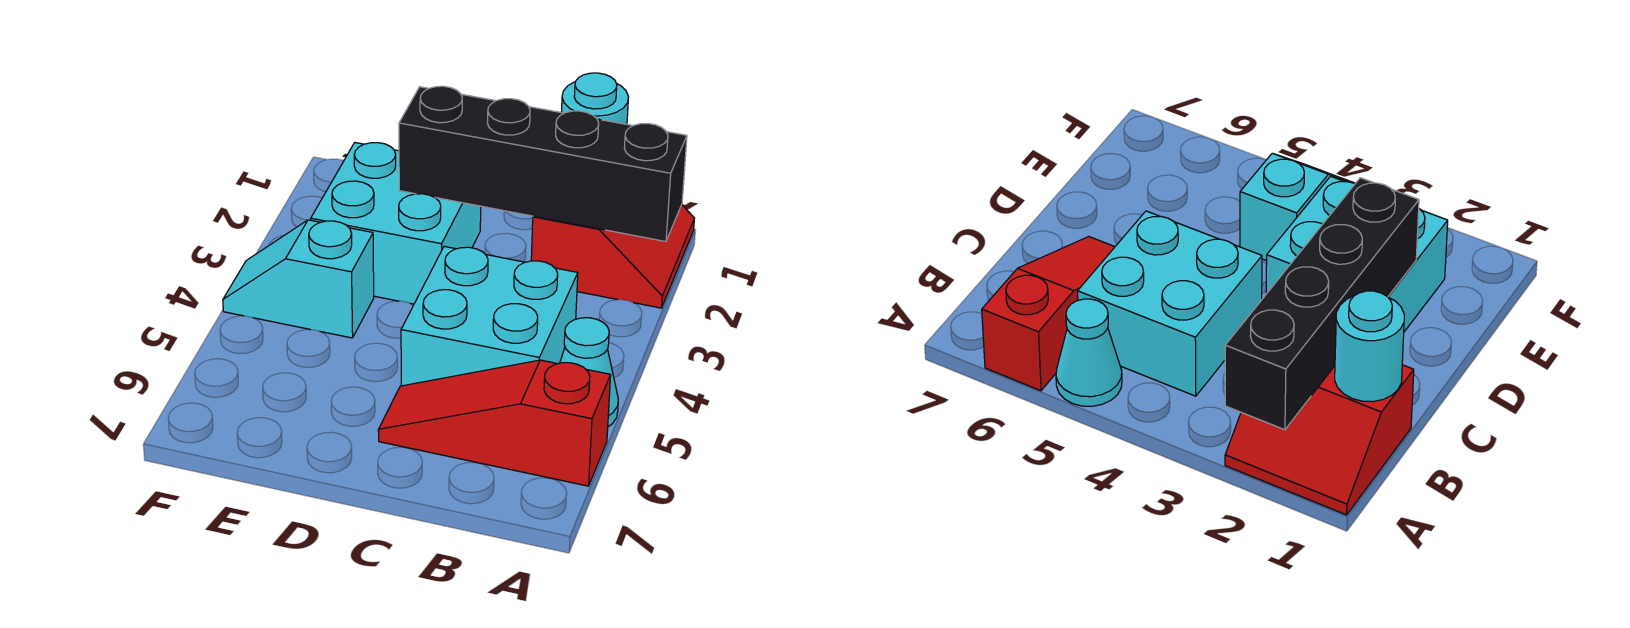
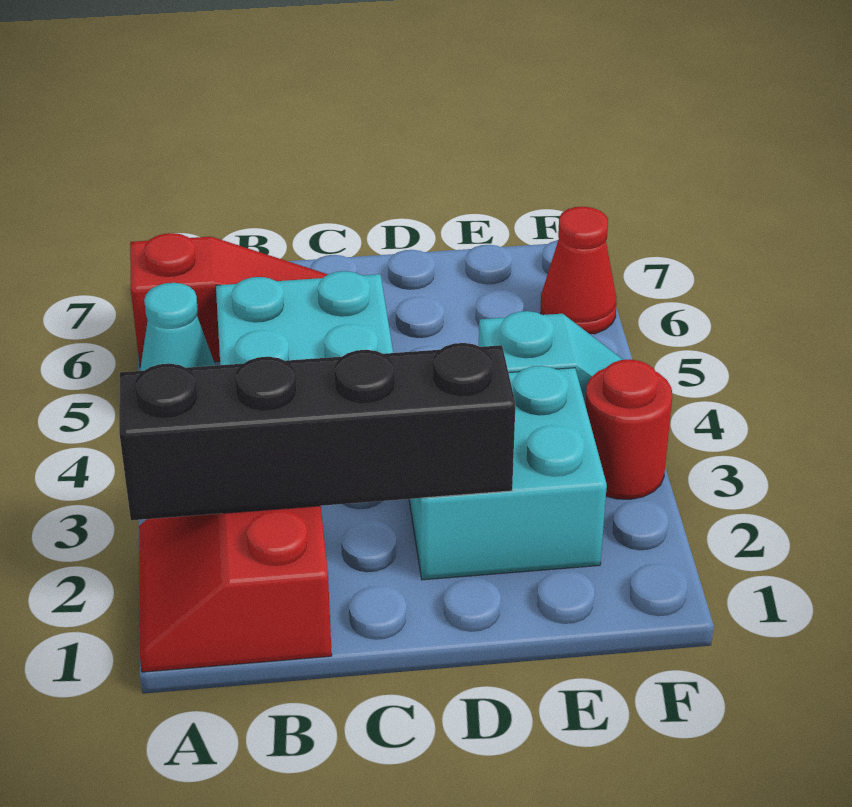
cyan round brick B1 level 2 -> none
none -> red round brick F3 level 1
none -> red cone F6 level 1

